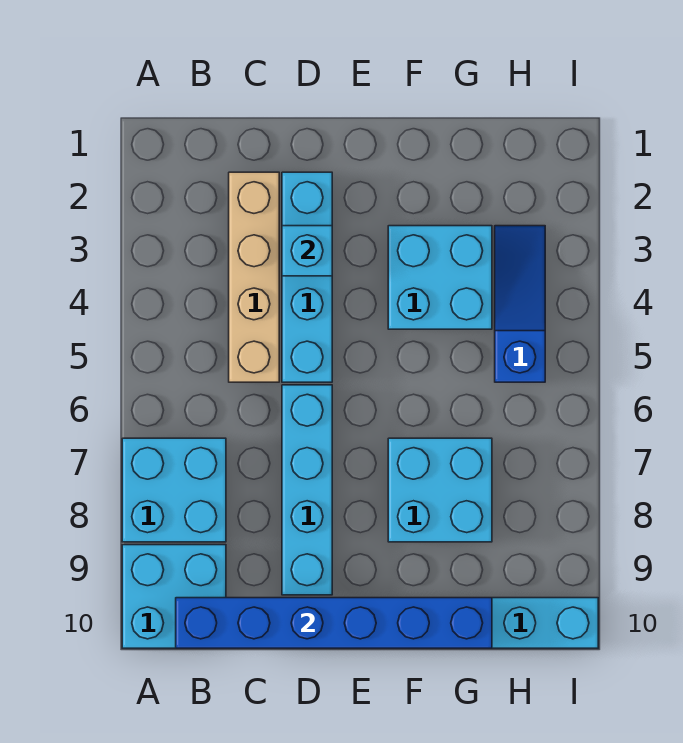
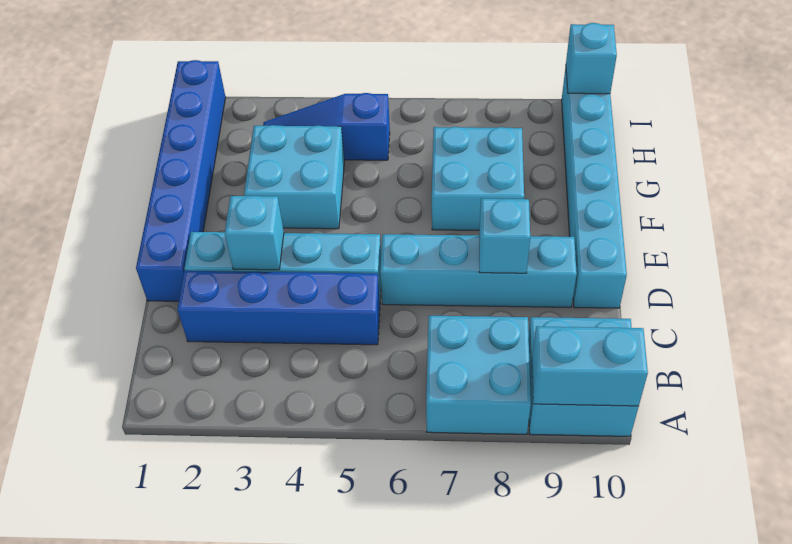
none -> cyan brick A9:A10 level 2
blue brick B10:G10 level 2 -> blue brick D1:I1 level 1
tan brick C2:C5 level 1 -> blue brick C2:C5 level 1
none -> cyan brick D8 level 2
none -> cyan brick I10 level 2

